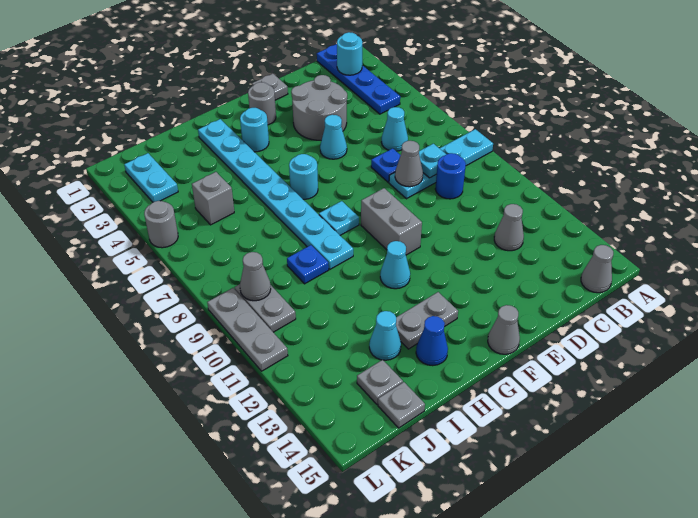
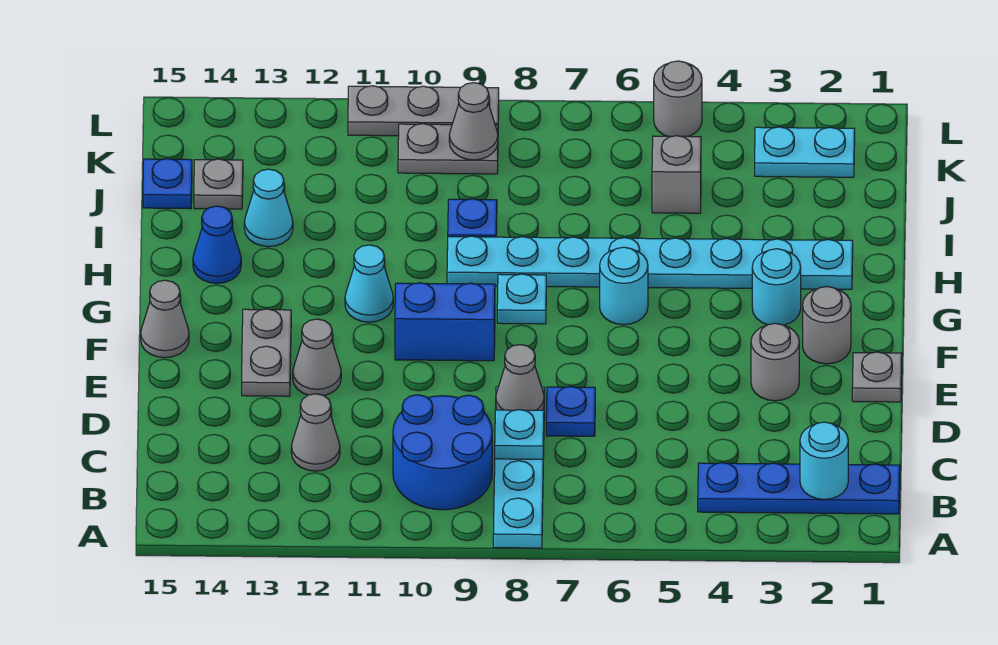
grey cone B15 level 1 -> grey cone E12 level 1
cyan cone C6 level 1 -> none
blue round brick C9 level 1 -> blue round brick B9:C10 level 1
grey round brick D3:E4 level 1 -> grey round brick E3 level 1
cyan cone E5 level 1 -> none
grey brick F9:F10 level 1 -> blue brick F9:F10 level 1
grey plate G13:H13 level 1 -> grey plate E13:F13 level 1
grey plate J15 level 1 -> blue plate J15 level 1

